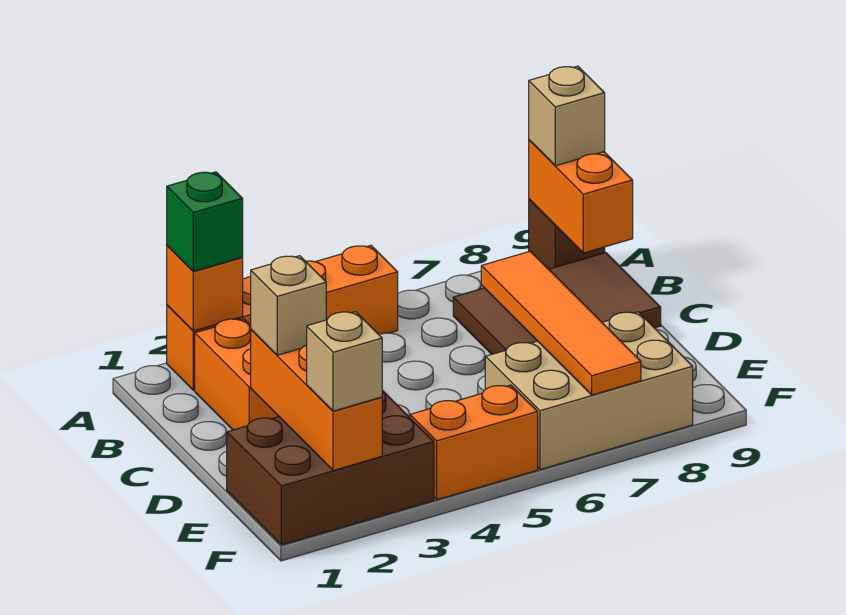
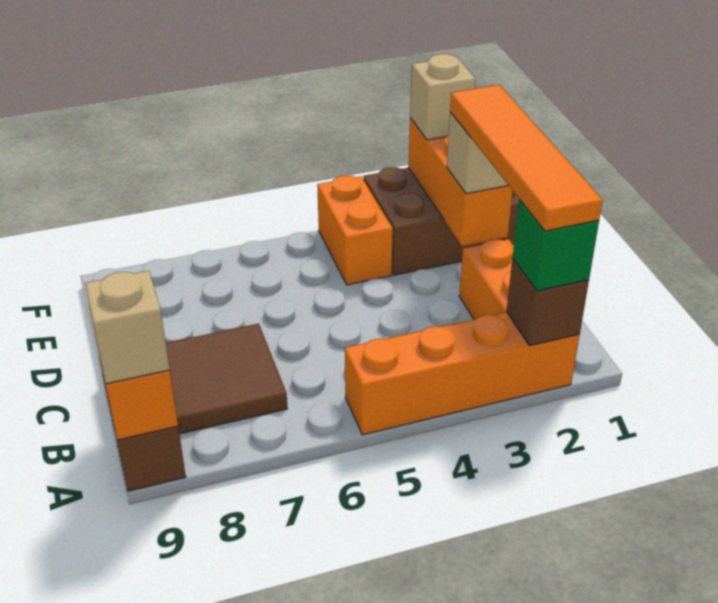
orange brick A2 level 2 -> brown brick A2 level 2
orange tile C7:F7 level 2 -> orange tile A2:D2 level 4
tan brick E6:F8 level 1 -> none
orange brick F4:F5 level 1 -> orange brick E4:F4 level 1

